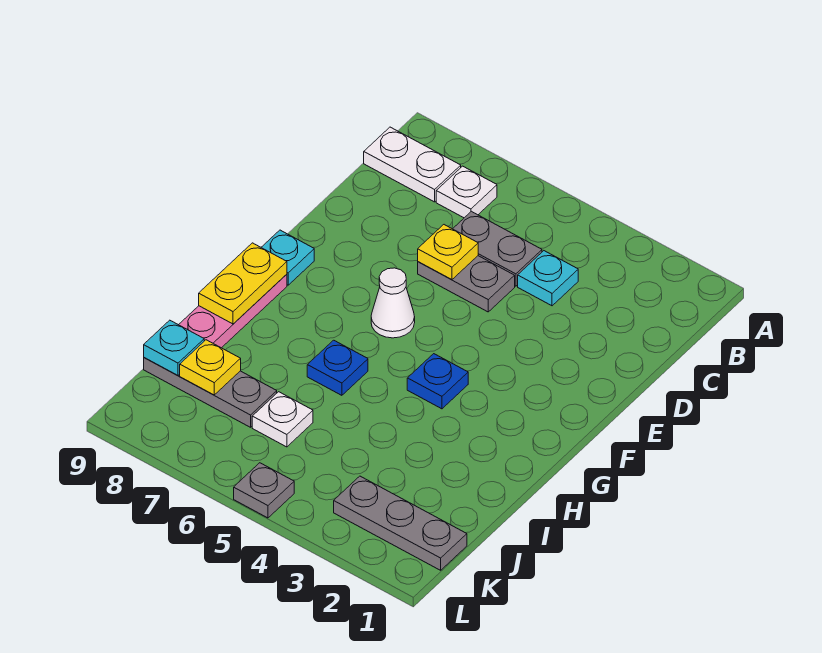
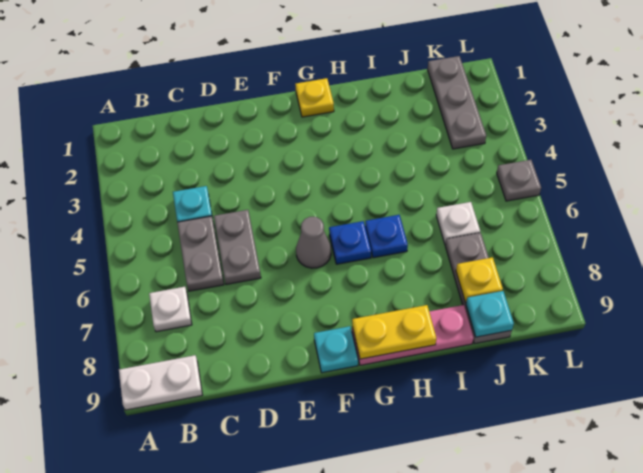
white plate B8:B9 level 1 -> white plate A9:B9 level 1
yellow plate D6 level 2 -> yellow plate G1 level 1
white cone F6 level 1 -> grey cone F6 level 1
blue plate G4 level 1 -> blue plate G6 level 1

